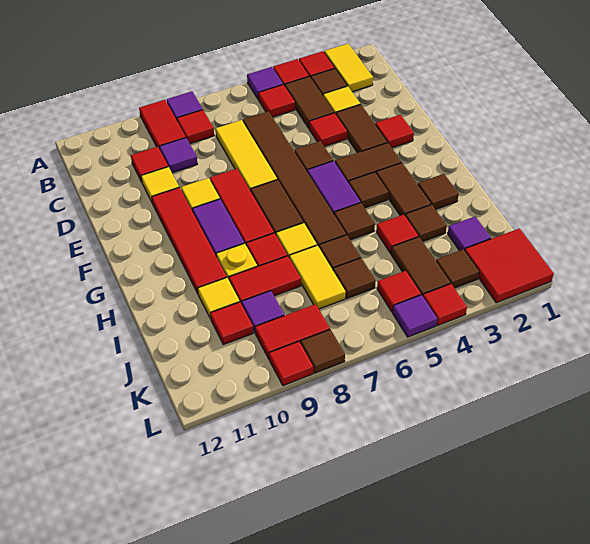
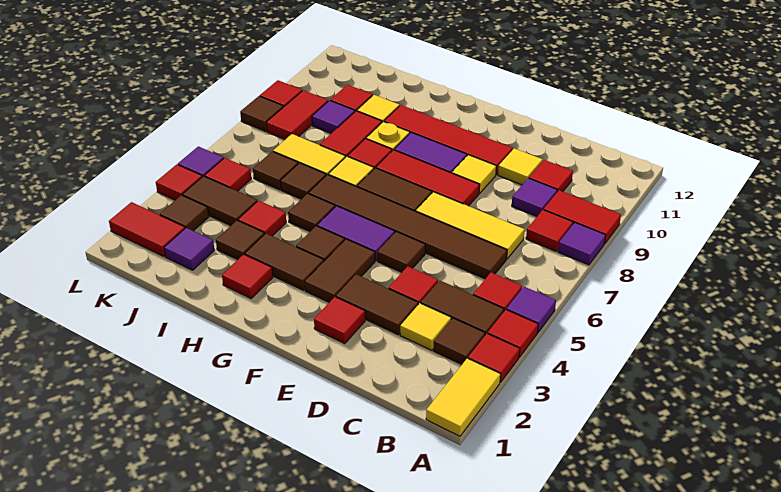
yellow tile A2:B2 level 1 -> yellow tile A1:A2 level 1
brown tile H2 level 1 -> red tile H2 level 1
red tile K1:L2 level 1 -> red tile K2:L2 level 1

